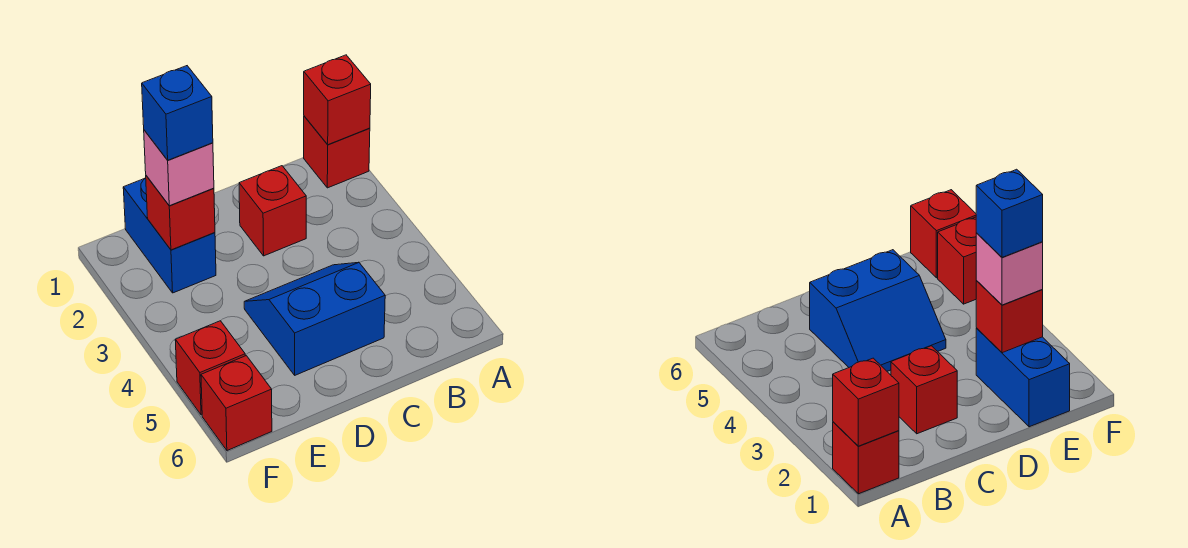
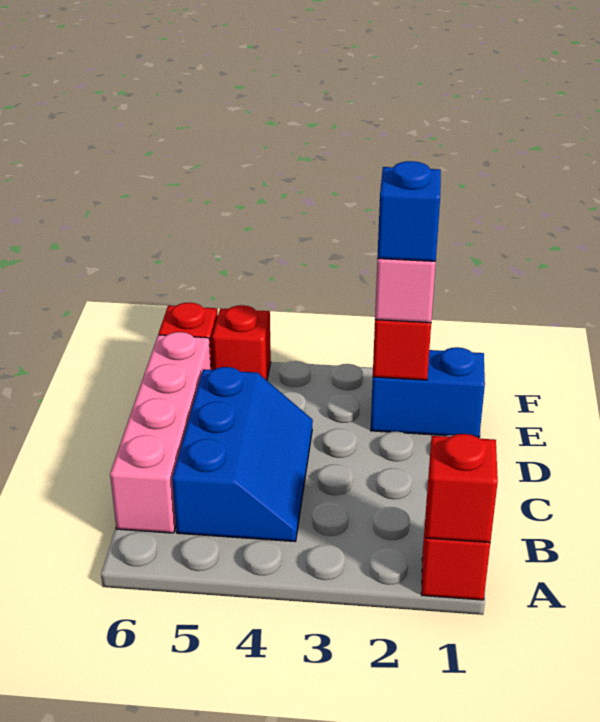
none -> pink brick B6:E6 level 1
red brick C2 level 1 -> none
blue slope C4:D5 level 1 top 5 -> blue slope B4:D5 level 1 top 5

